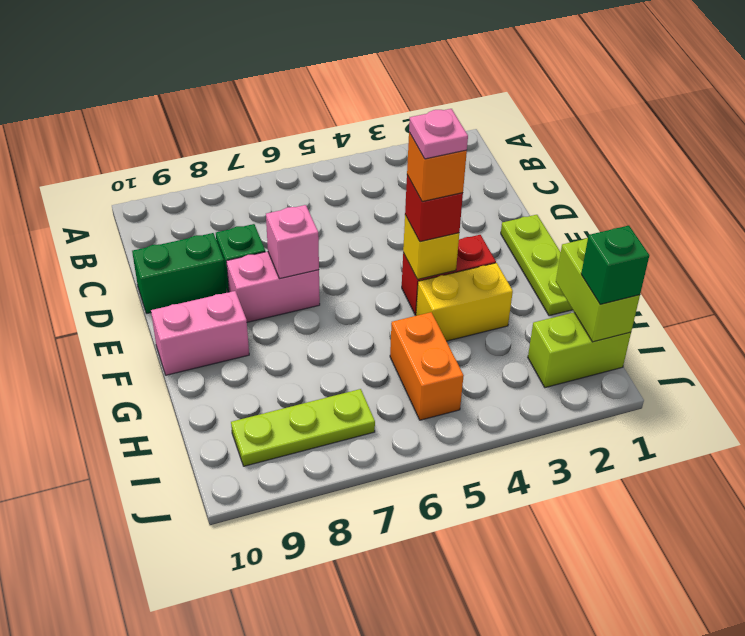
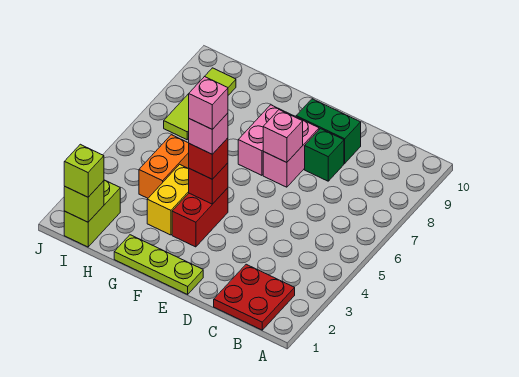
none -> red plate B1:C2 level 1
green brick D9:D10 level 1 -> green brick D9:E9 level 1
yellow brick F4 level 2 -> red brick F4 level 2
orange brick F4 level 4 -> pink brick F4 level 4
pink plate F4 level 5 -> pink brick F4 level 5
pink brick F9:F10 level 1 -> pink brick F7:F8 level 1
lime brick H1:I1 level 2 -> lime brick I1 level 2
orange brick H5:I5 level 1 -> orange brick H4:H5 level 1
green brick I1 level 3 -> lime brick I1 level 3
lime plate I7:I9 level 1 -> lime tile I7:I9 level 1

